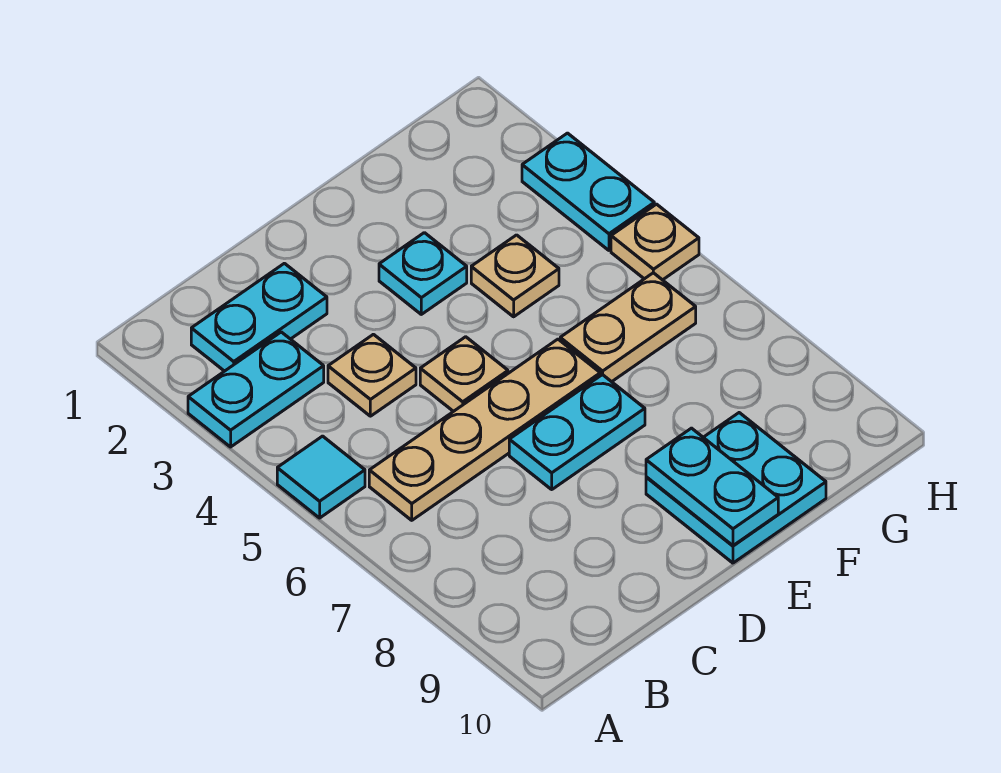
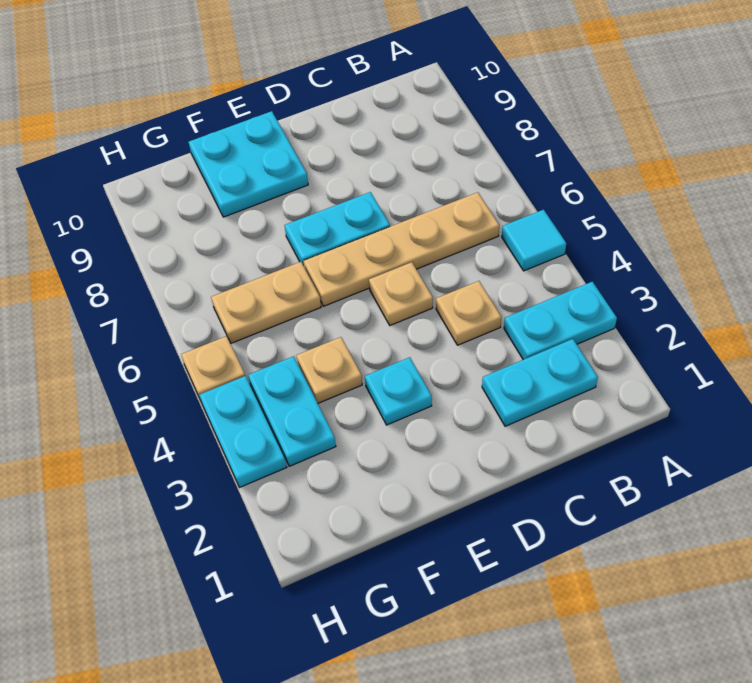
cyan plate E9:E10 level 2 -> cyan plate G3:G4 level 1

